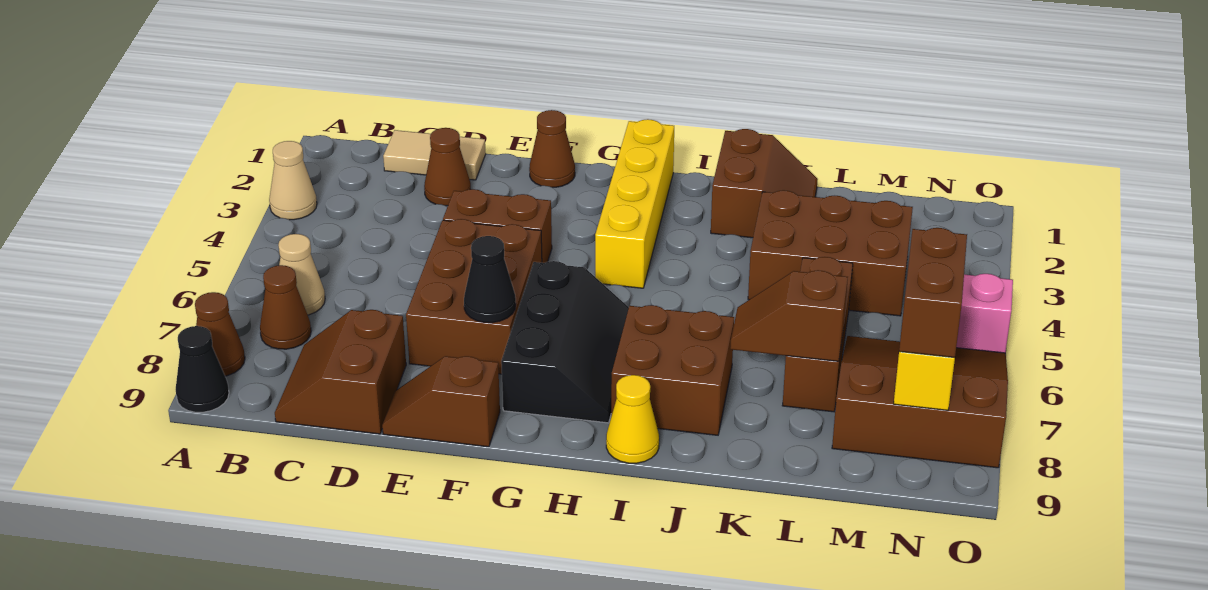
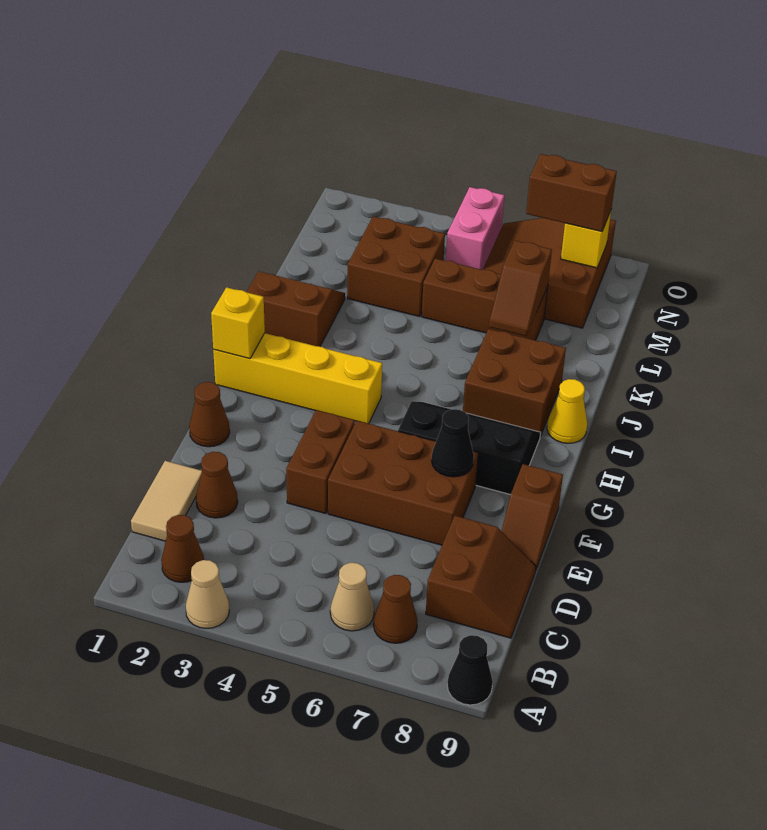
brown cone A8 level 1 -> brown cone B2 level 1
brown slope C8:D9 level 1 top D -> brown slope C8:D9 level 1 top 8
none -> yellow brick H1 level 2
brown brick K3:M4 level 1 -> brown brick L3:M4 level 1

